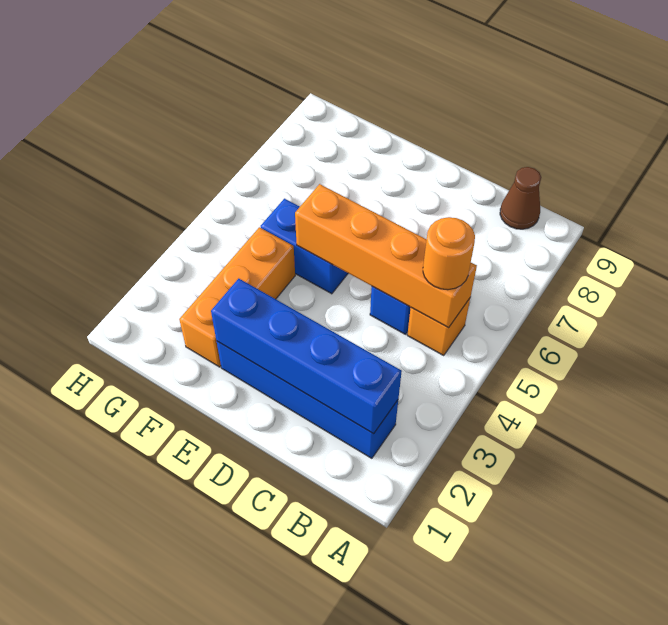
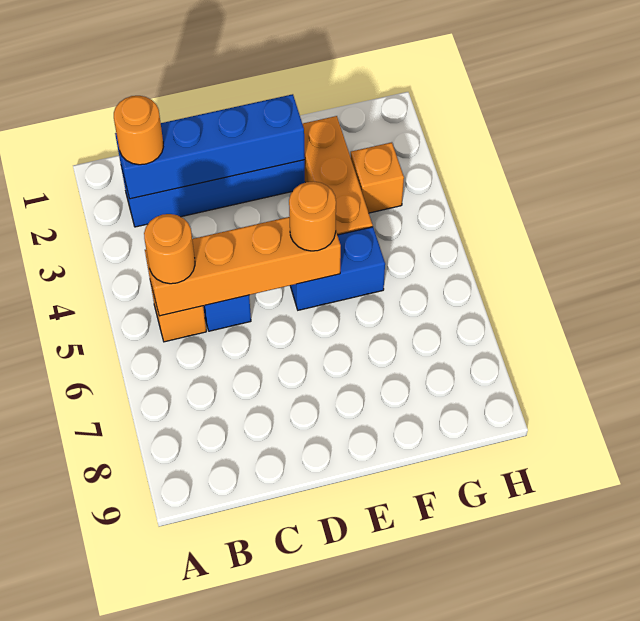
none -> orange round brick B2 level 3
brown cone B9 level 1 -> none
none -> orange round brick E5 level 3
none -> orange brick G3 level 1

